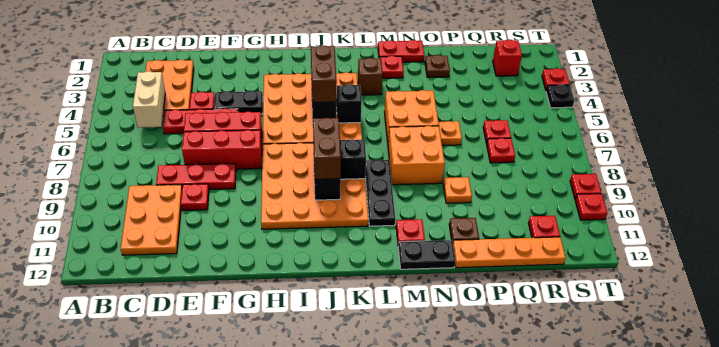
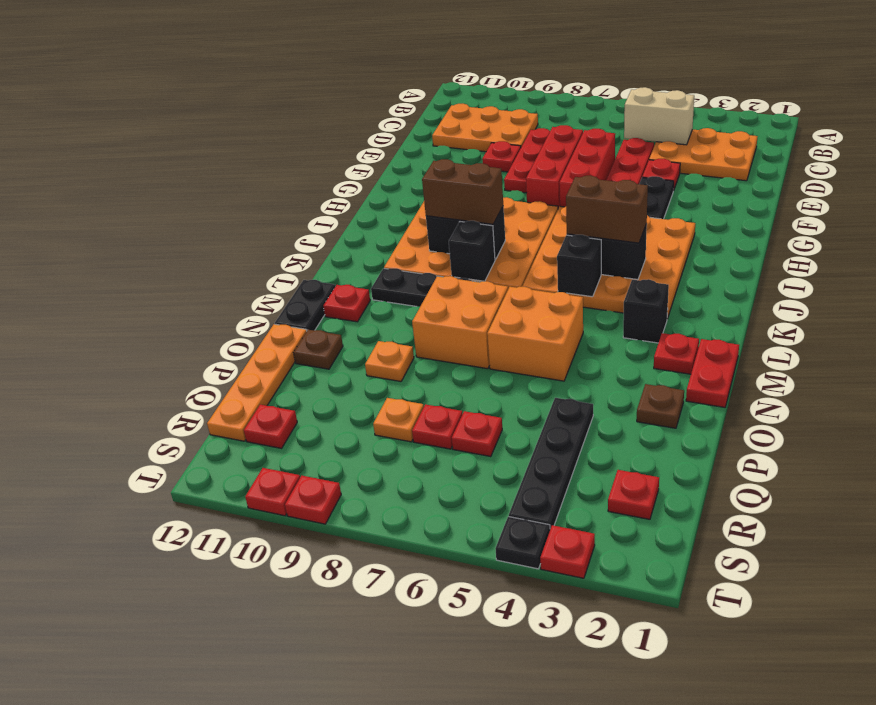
brown brick L3 level 1 -> black brick L3 level 1
orange plate O6 level 1 -> orange plate Q8 level 1
none -> black plate P4:S4 level 1
red brick R2 level 1 -> red plate R2 level 1

